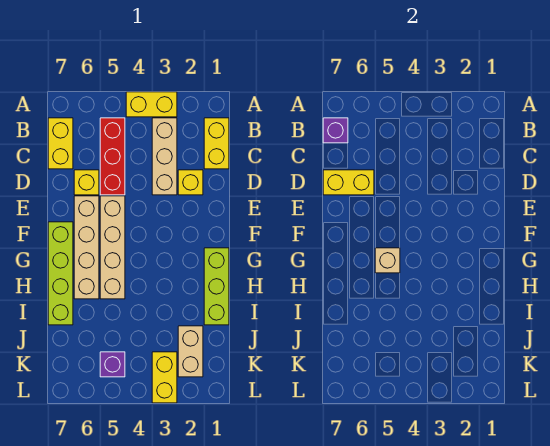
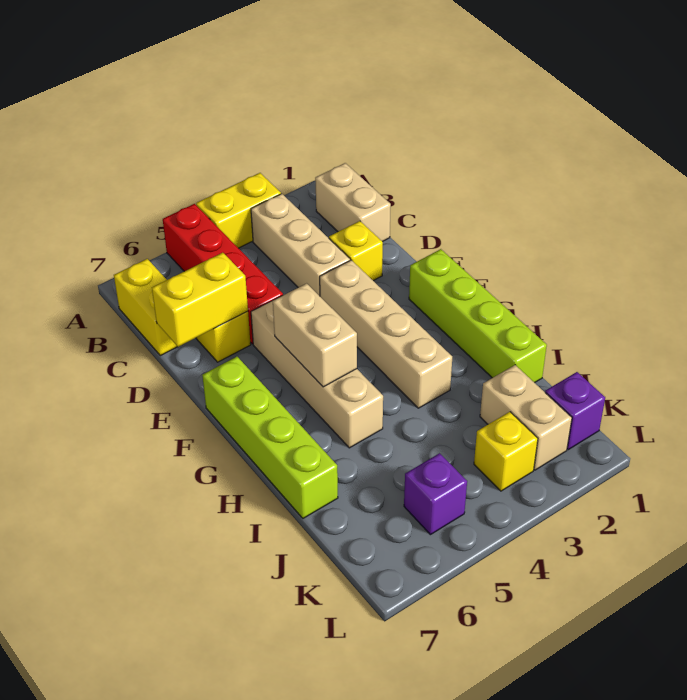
yellow brick B1:C1 level 1 -> tan brick B1:C1 level 1
red brick B5:D5 level 1 -> red brick A5:D5 level 1
purple brick B7 level 2 -> purple brick K1 level 1
tan brick E6:H6 level 1 -> tan brick E3:H3 level 1
lime brick G1:I1 level 1 -> lime brick F1:I1 level 1
tan brick G5 level 2 -> tan brick F5:G5 level 2
yellow brick K3:L3 level 1 -> yellow brick K3 level 1

